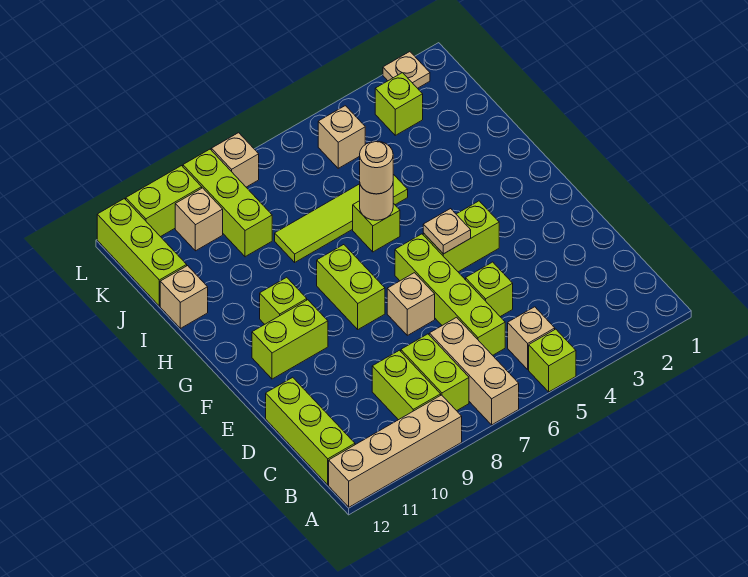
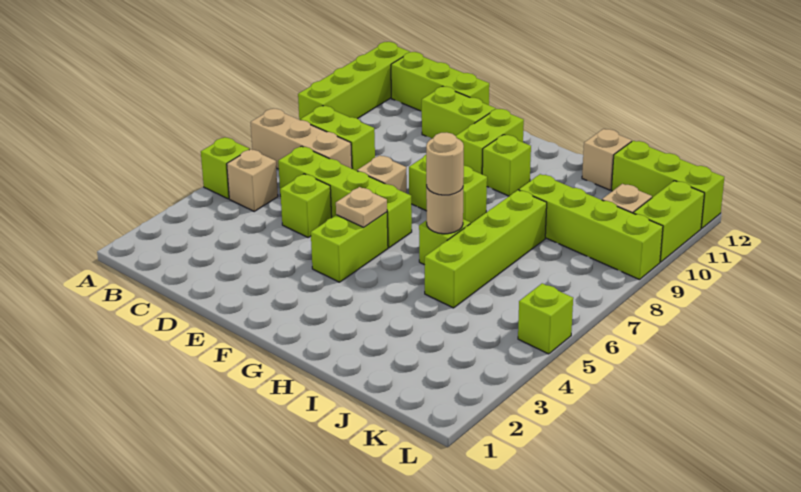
tan brick A9:A12 level 1 -> lime brick A9:A12 level 1
lime brick B9:C9 level 1 -> lime brick D11:E11 level 1
lime tile I5:I8 level 1 -> lime brick I5:I8 level 1
lime brick J9:L9 level 1 -> lime brick I9:L9 level 1
lime brick K3 level 1 -> lime brick L5 level 1
tan brick K5 level 1 -> none
tan plate L2 level 1 -> none
tan brick L8 level 1 -> none

